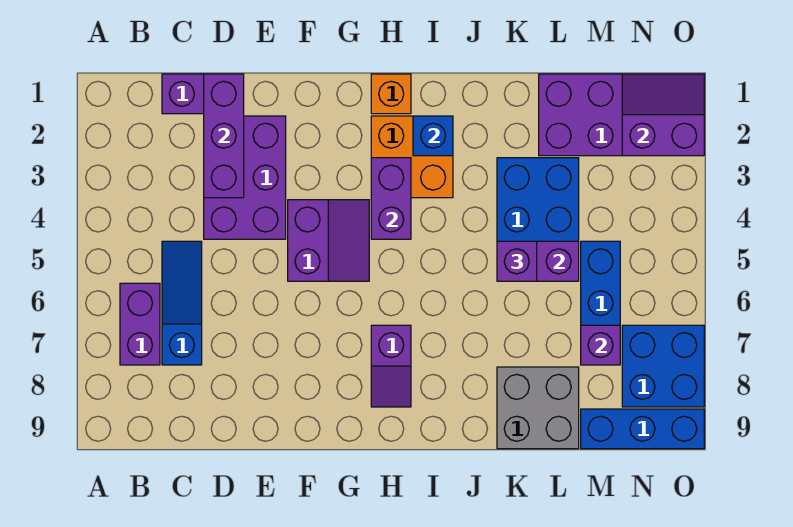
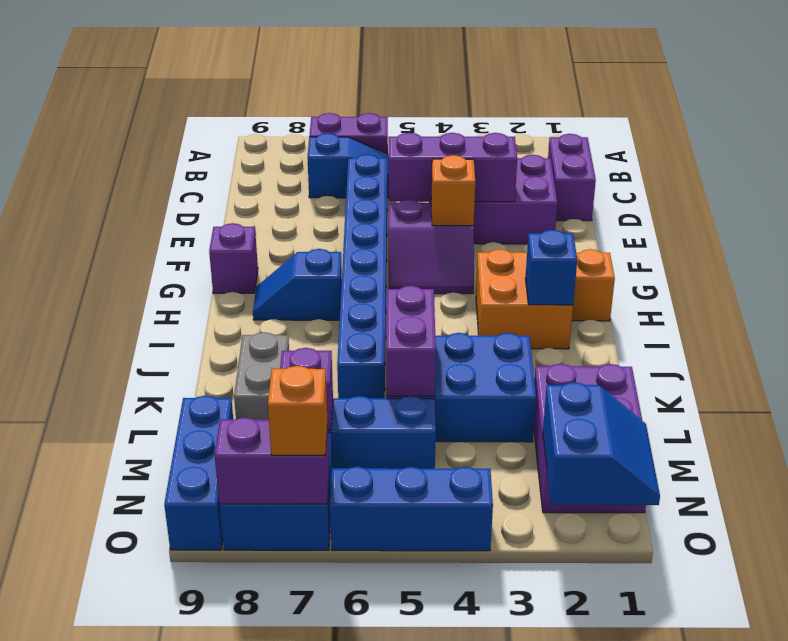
purple brick D1:D3 level 2 -> purple brick E3:E5 level 2
none -> blue brick D6:K6 level 1
none -> orange brick F4 level 2
purple brick H3:H4 level 2 -> purple brick O7:O8 level 2
purple slope H7:H8 level 1 top 7 -> blue slope H7:H8 level 1 top 7
purple brick K5 level 3 -> purple brick G9 level 1
grey brick K8:L9 level 1 -> grey brick K8:L8 level 1
purple slope N1:O2 level 2 top 2 -> blue slope N1:O2 level 2 top 2
none -> blue brick O4:O6 level 1
none -> orange brick O7 level 3

